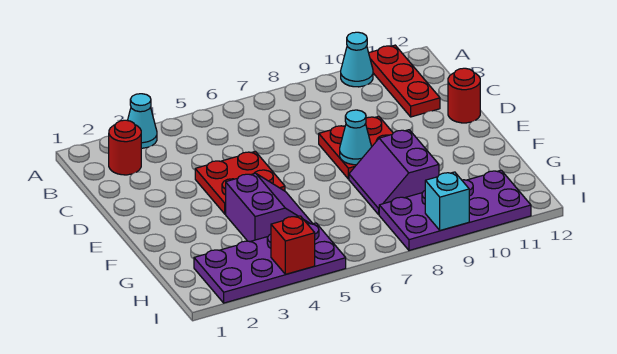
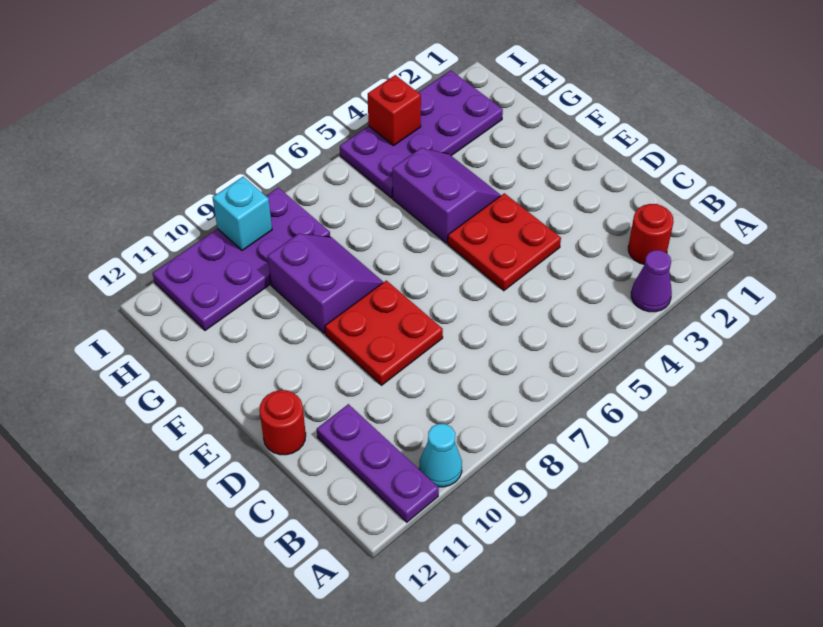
cyan cone A3 level 1 -> purple cone A3 level 1
red plate A11:C11 level 1 -> purple plate A11:C11 level 1
cyan cone E8 level 2 -> none
purple slope F4:G5 level 1 top 4 -> purple slope F4:G5 level 1 top 5

